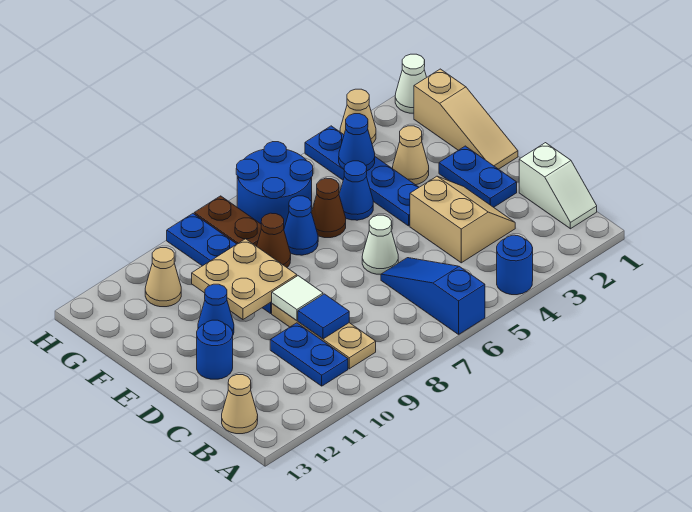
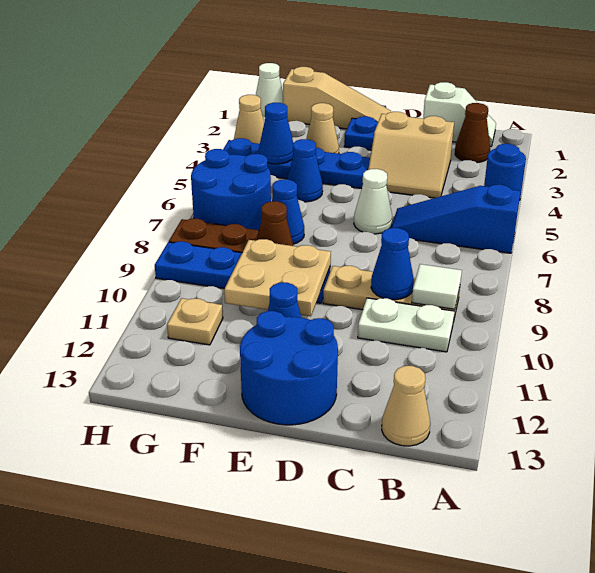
blue plate B10:C10 level 1 -> white plate B10:C10 level 1
tan slope C3:D4 level 1 top 4 -> tan slope C3:D4 level 1 top 3
blue tile C9 level 2 -> blue cone C9 level 2
white tile D9 level 2 -> white tile B9 level 2
blue round brick D12 level 1 -> blue round brick D12:E13 level 1
brown cone F6 level 1 -> brown cone B2 level 1
tan cone G11 level 1 -> tan plate G11 level 1

